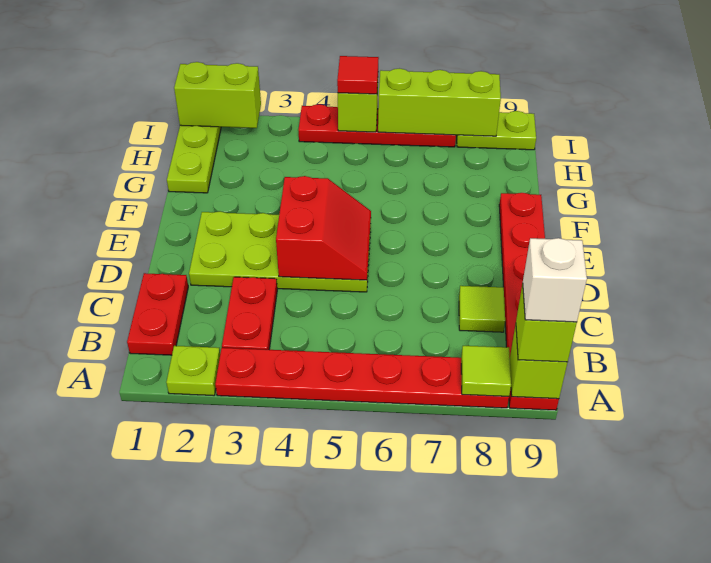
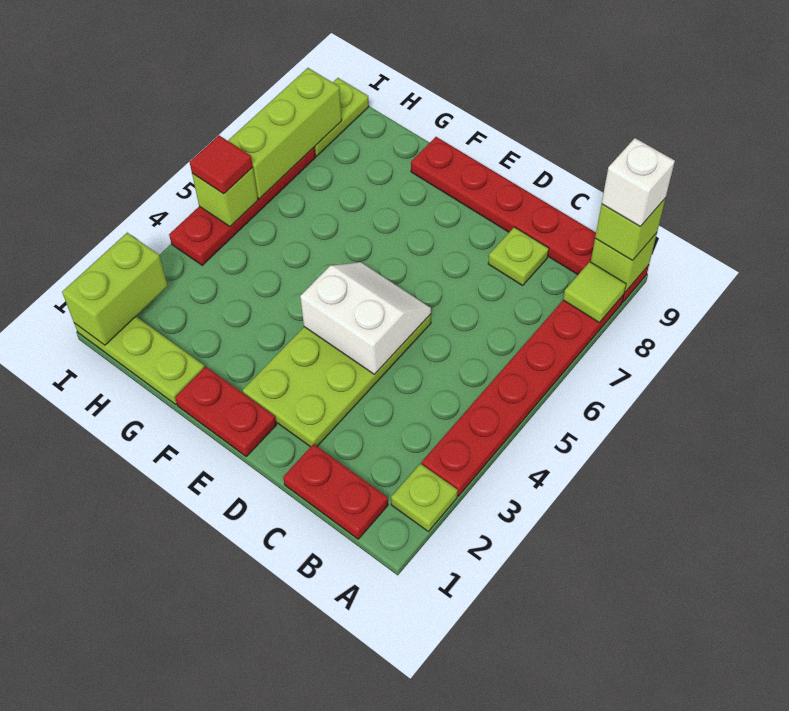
red plate B3:C3 level 1 -> red plate E1:F1 level 1
lime tile C8 level 1 -> lime plate C8 level 1
red slope D4:E5 level 2 top 4 -> white slope D4:E5 level 2 top 4

